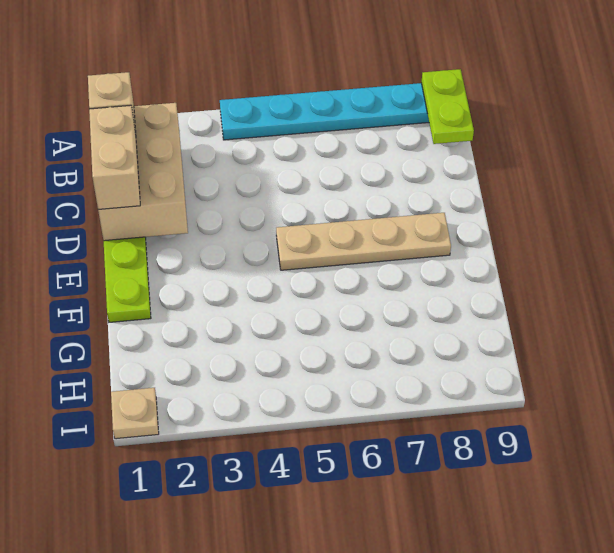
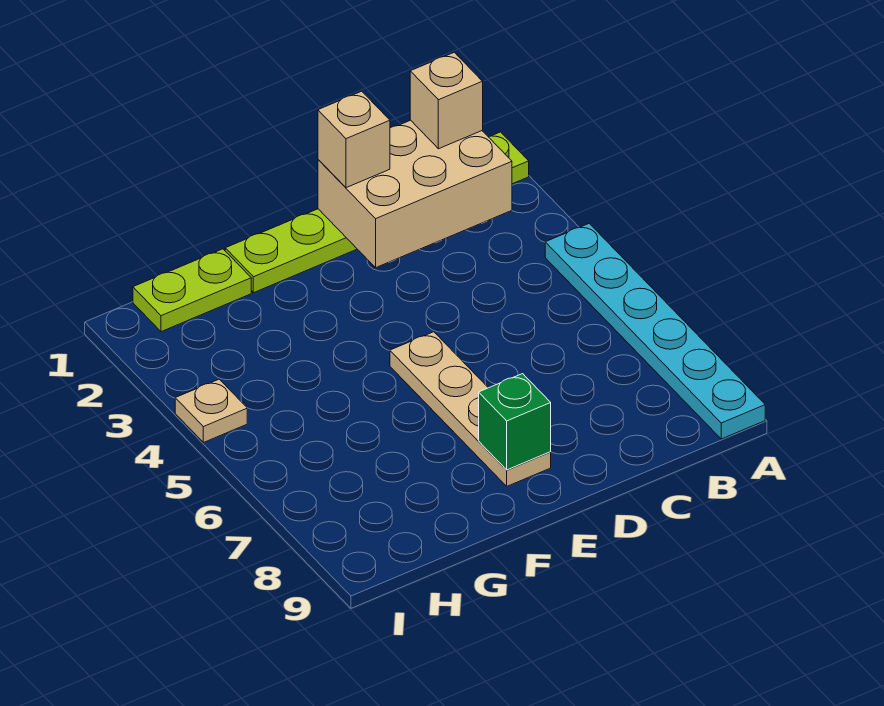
lime plate A9:B9 level 2 -> lime plate G1:H1 level 1
tan brick C1:D1 level 3 -> tan brick D1 level 3
none -> green brick E8 level 2
tan plate I1 level 1 -> tan plate I4 level 1

